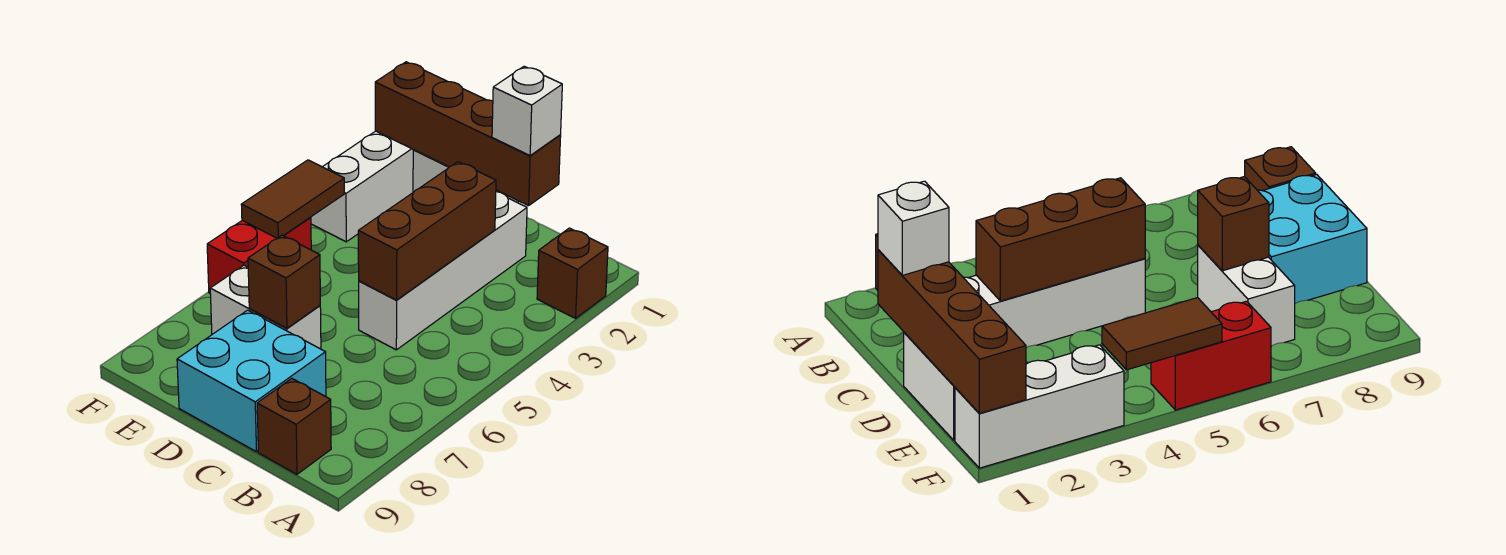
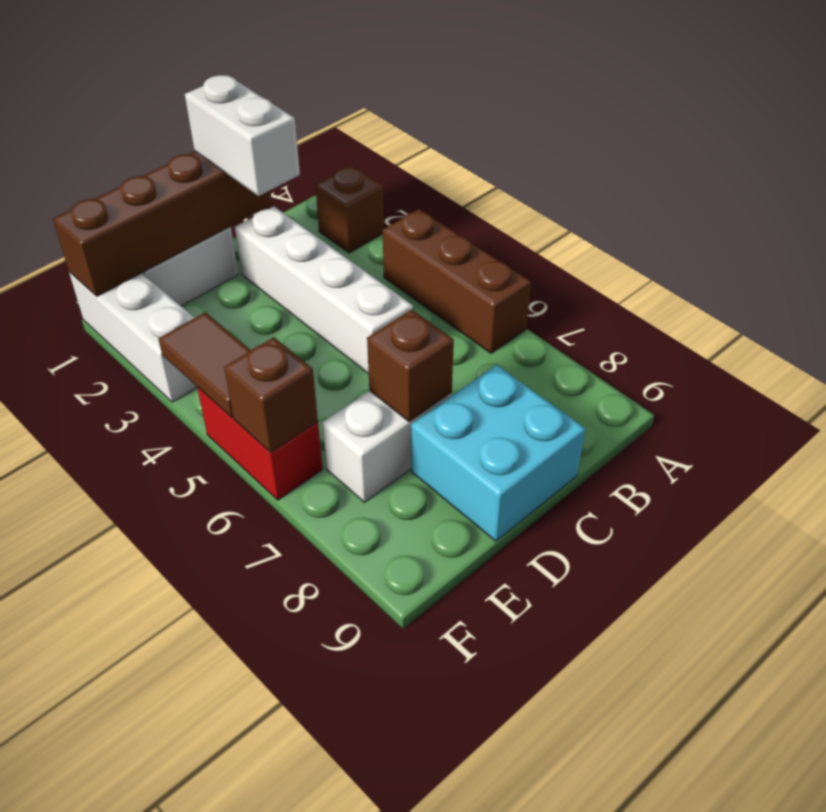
brown brick B9 level 1 -> brown brick F6 level 2
white brick C1 level 3 -> white brick C1:C2 level 3
brown brick C3:C5 level 2 -> brown brick A4:A6 level 1

